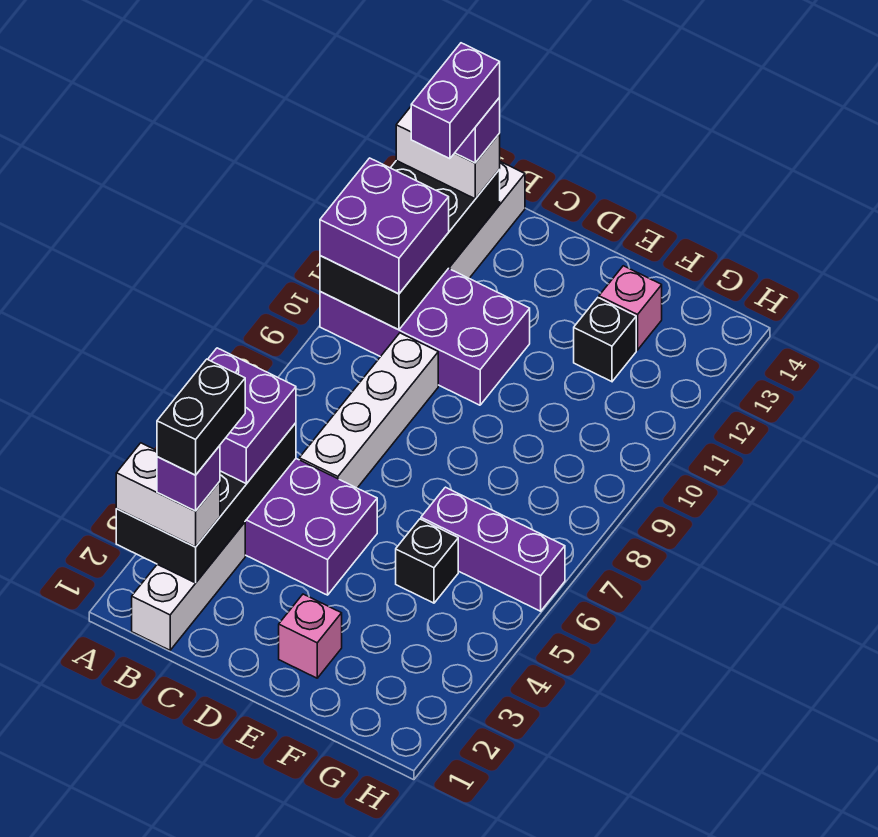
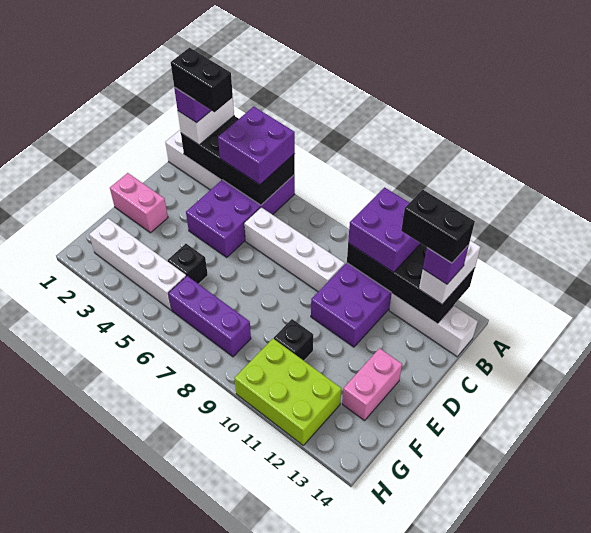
purple brick B12:B13 level 5 -> black brick B12:B13 level 5
pink brick E2 level 1 -> pink brick E1:E2 level 1
purple brick F6:H6 level 1 -> purple brick G6:G8 level 1
black brick F12 level 1 -> black brick F10 level 1
pink brick F13 level 1 -> pink brick E13:F13 level 1
none -> white brick G2:G5 level 1
none -> lime brick G10:H12 level 1

